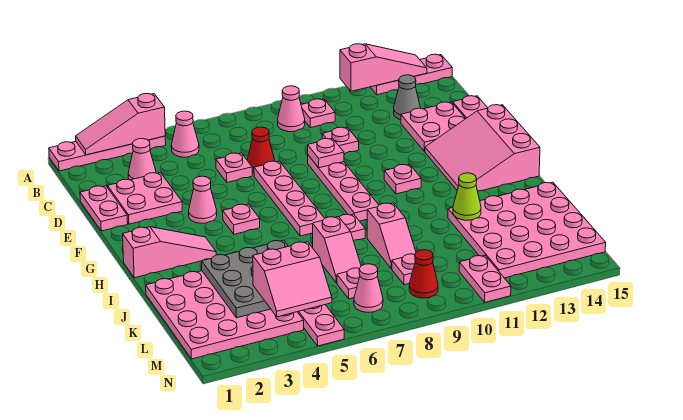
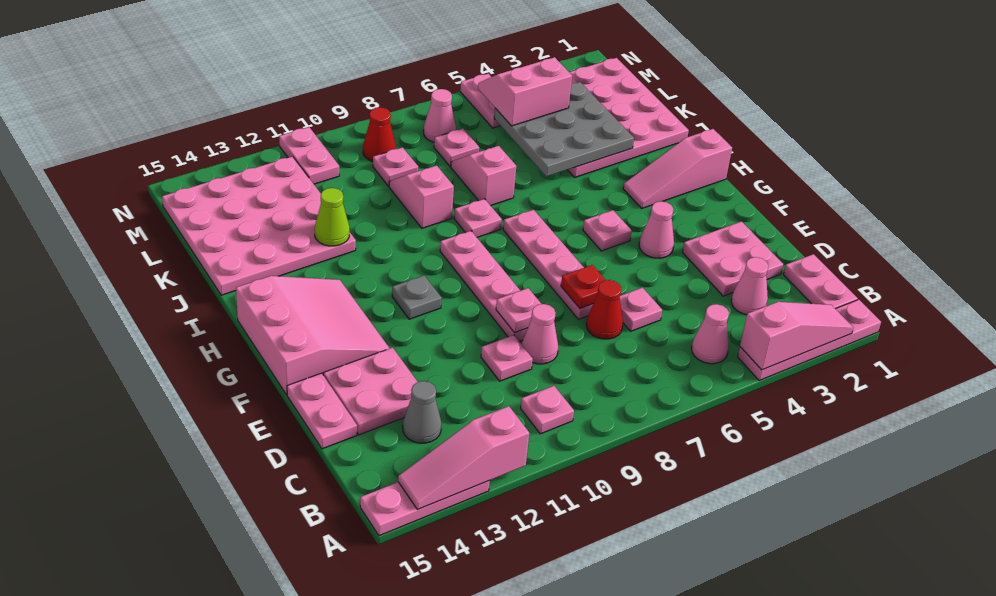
pink cone B9 level 1 -> pink cone D9 level 1
pink plate D1:E1 level 1 -> pink plate B1:C1 level 1
none -> red plate E7 level 2
pink plate G11 level 1 -> grey plate G11 level 1

